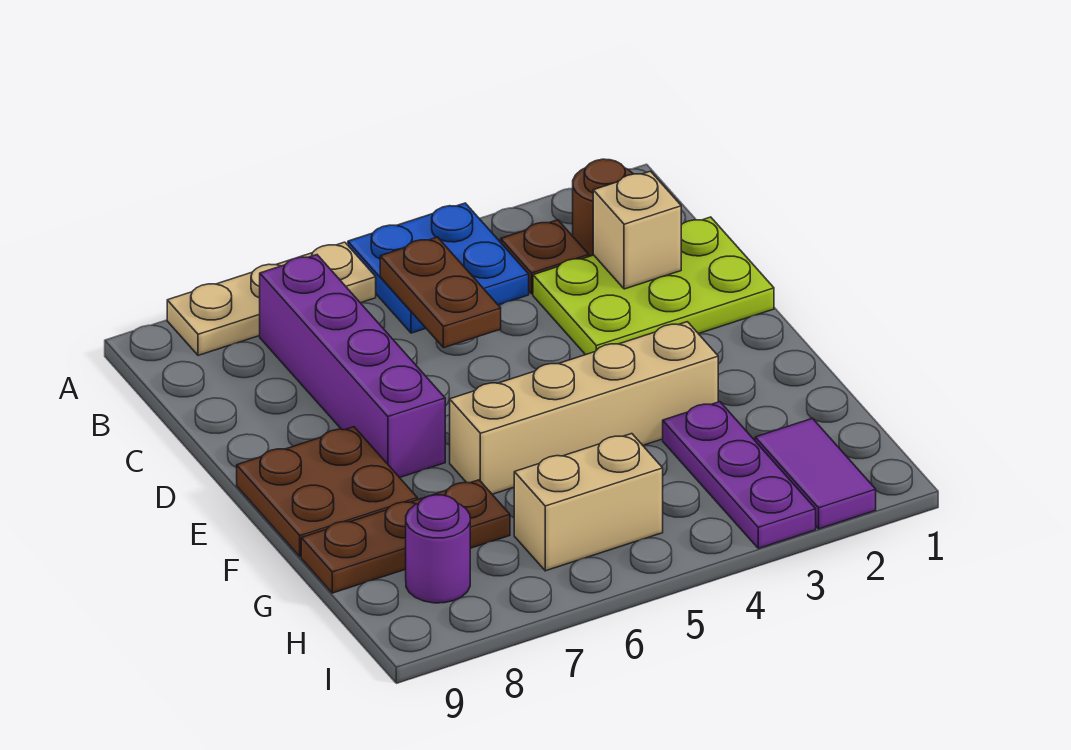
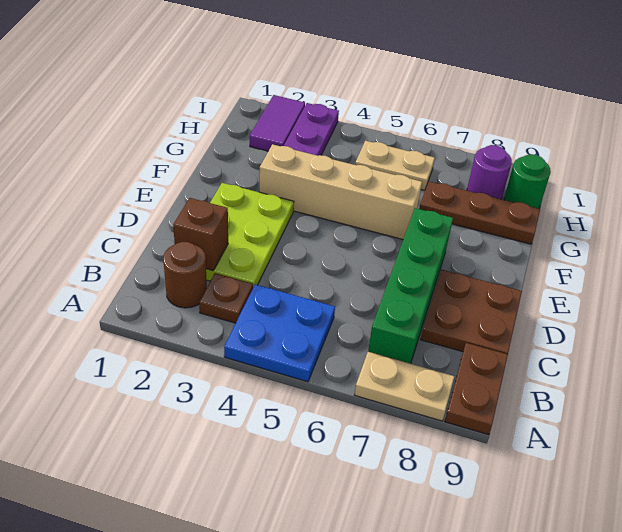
tan plate A6:A8 level 1 -> tan plate A7:A8 level 1
brown plate B5:C5 level 2 -> brown plate A9:B9 level 1
purple brick B7:E7 level 1 -> green brick B7:E7 level 1
lime plate C1:D3 level 1 -> lime plate C2:E3 level 1
tan brick C2 level 2 -> brown brick C2 level 2
brown plate E8:F9 level 1 -> brown plate C8:D9 level 1
tan brick H5:H6 level 1 -> tan plate H5:H6 level 1
none -> green round brick H9 level 1

